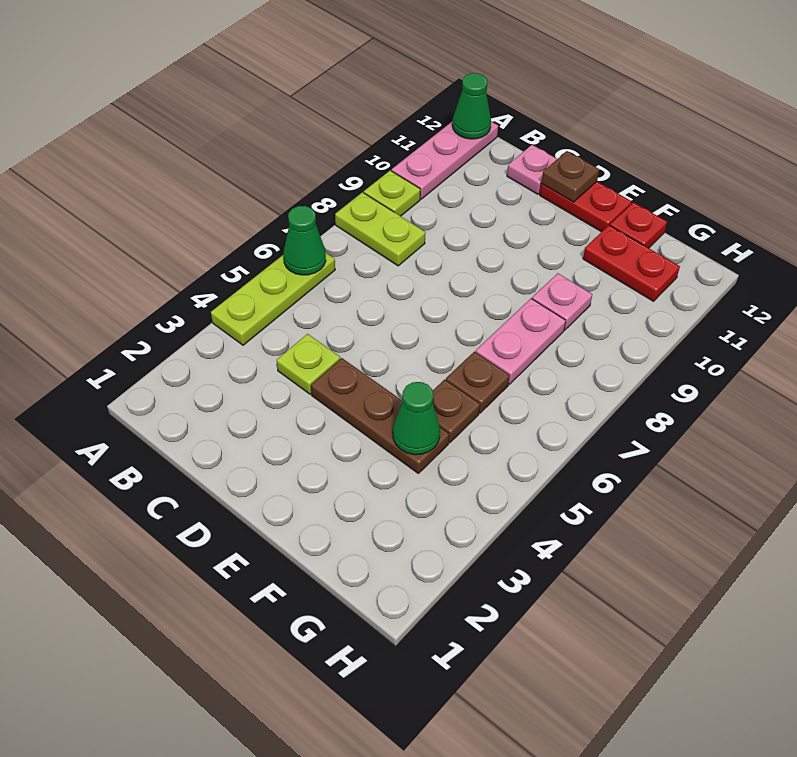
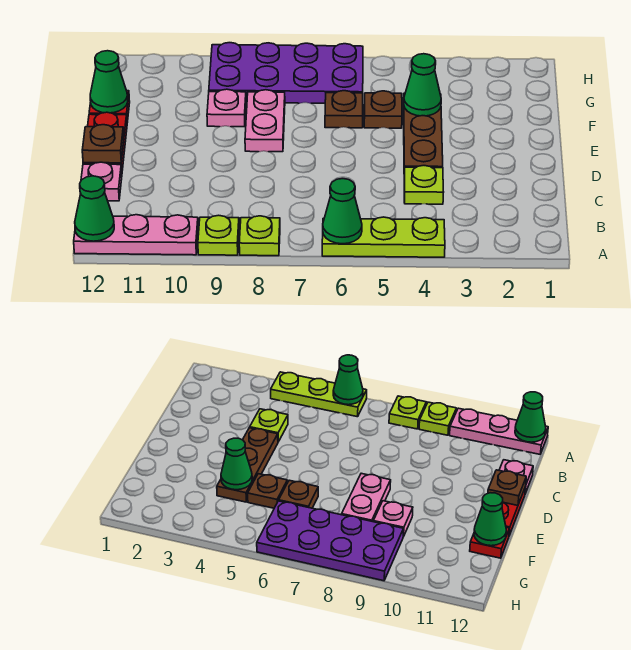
lime plate A8:B8 level 1 -> lime plate A8 level 1
pink plate F7:F8 level 1 -> pink plate E8:F8 level 1
red plate F11:G11 level 1 -> none
none -> green cone F12 level 2
none -> purple plate G6:H9 level 1

